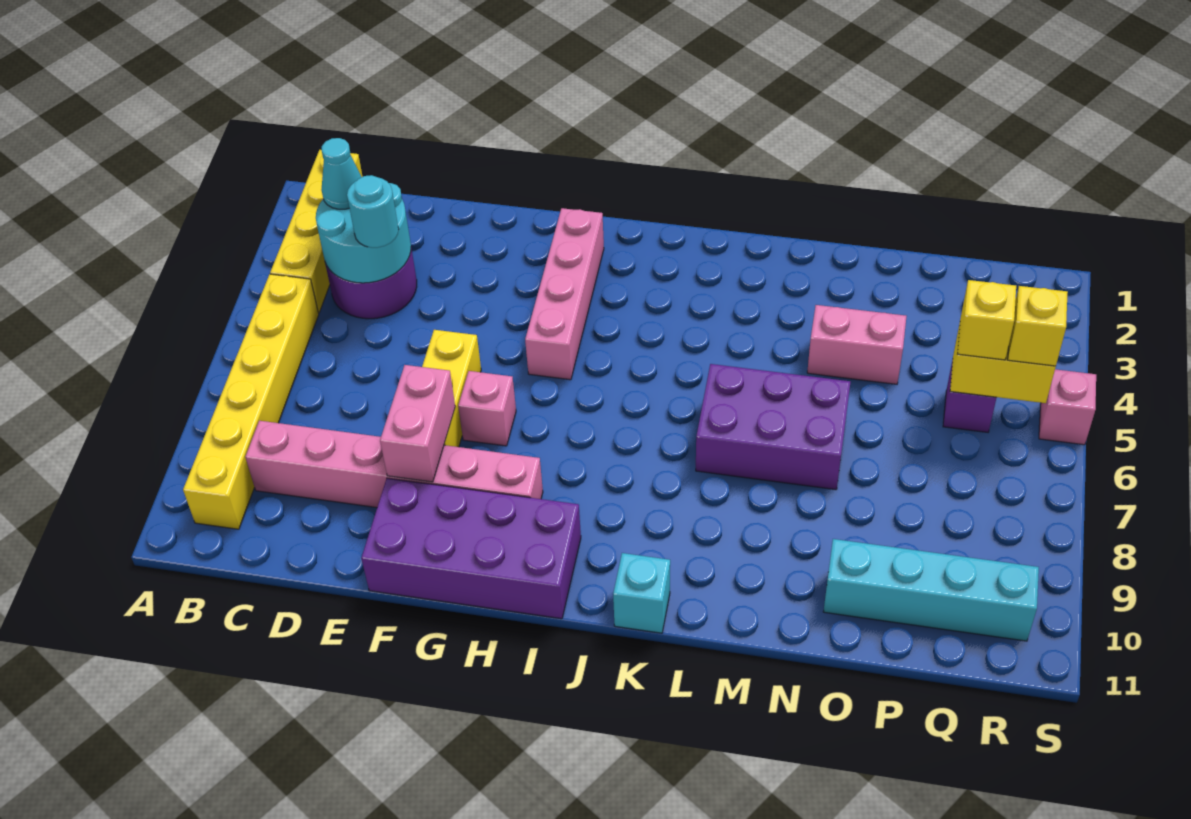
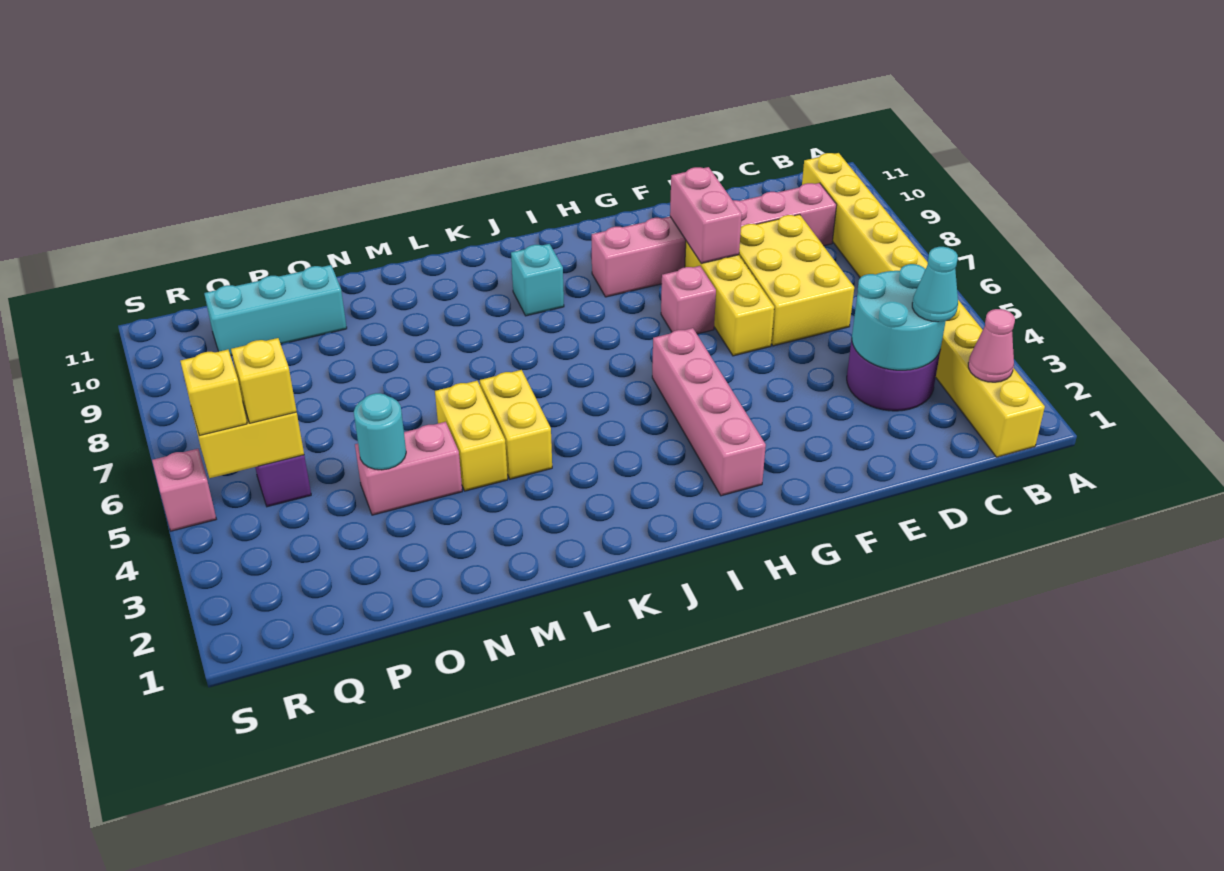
none -> pink cone B2 level 2
cyan round brick D4 level 3 -> cyan round brick O4 level 2
none -> yellow brick D6:E8 level 1
purple brick F10:I11 level 1 -> none
cyan brick K11 level 1 -> cyan brick J9 level 1
none -> yellow brick L4:L5 level 1
purple brick L6:N7 level 1 -> none
none -> yellow brick M4:M5 level 1
cyan brick O10:R10 level 1 -> cyan brick O10:Q10 level 1

